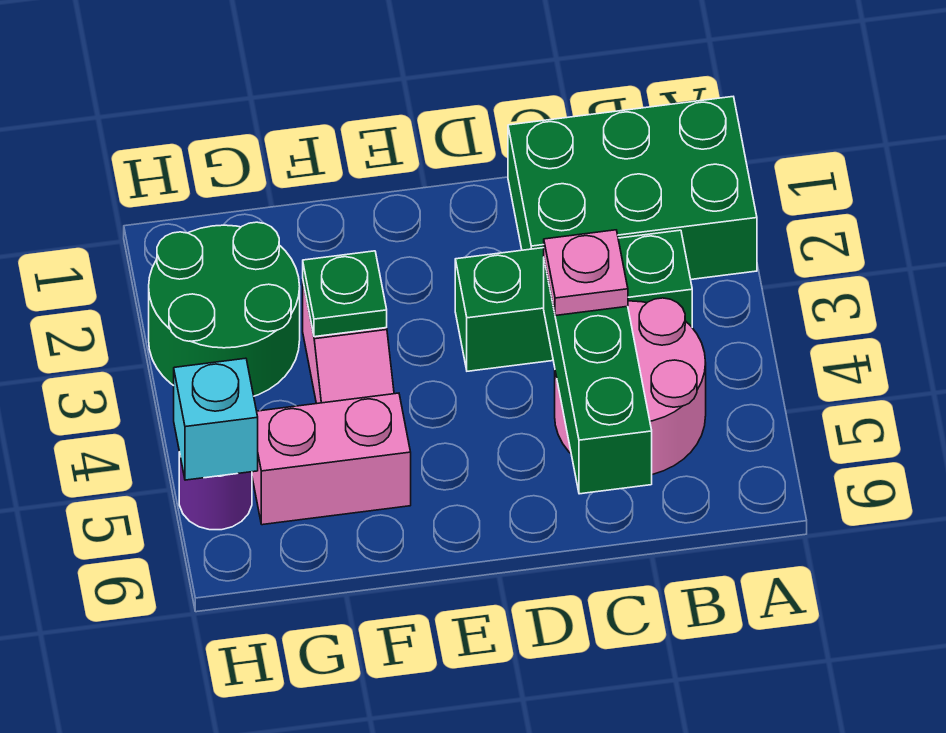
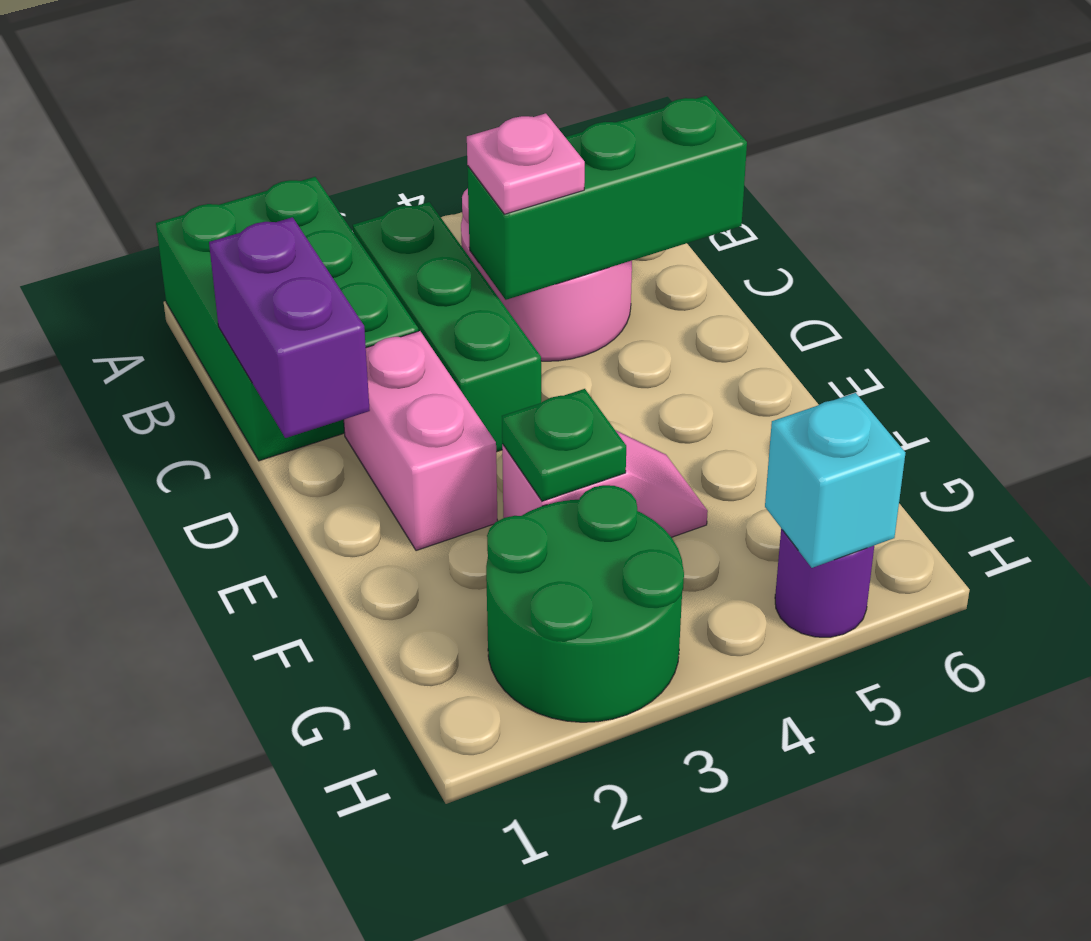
none -> purple brick C1:D1 level 2
pink brick F5:G5 level 1 -> pink brick D2:E2 level 1

